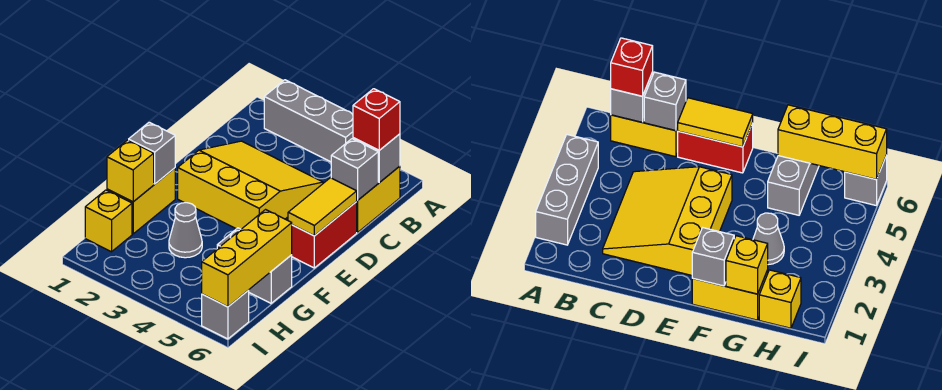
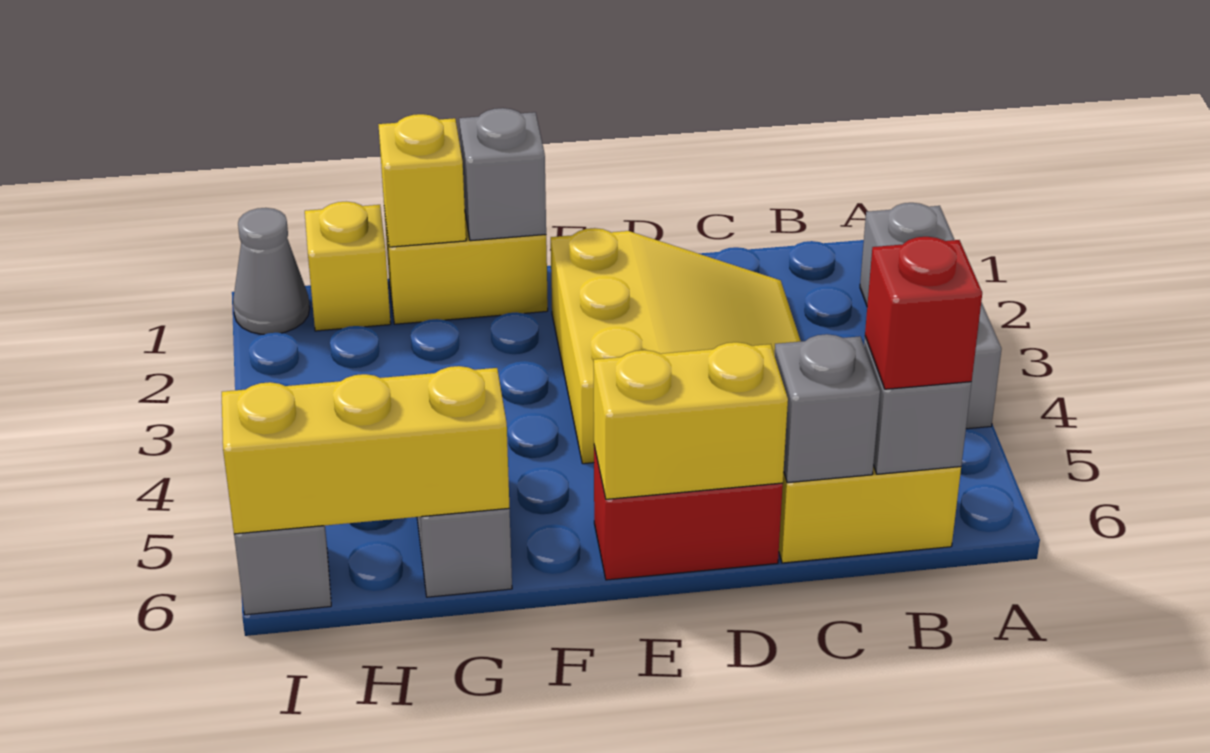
yellow tile D6:E6 level 2 -> yellow brick D6:E6 level 2
grey cone G3 level 1 -> grey cone I1 level 1

